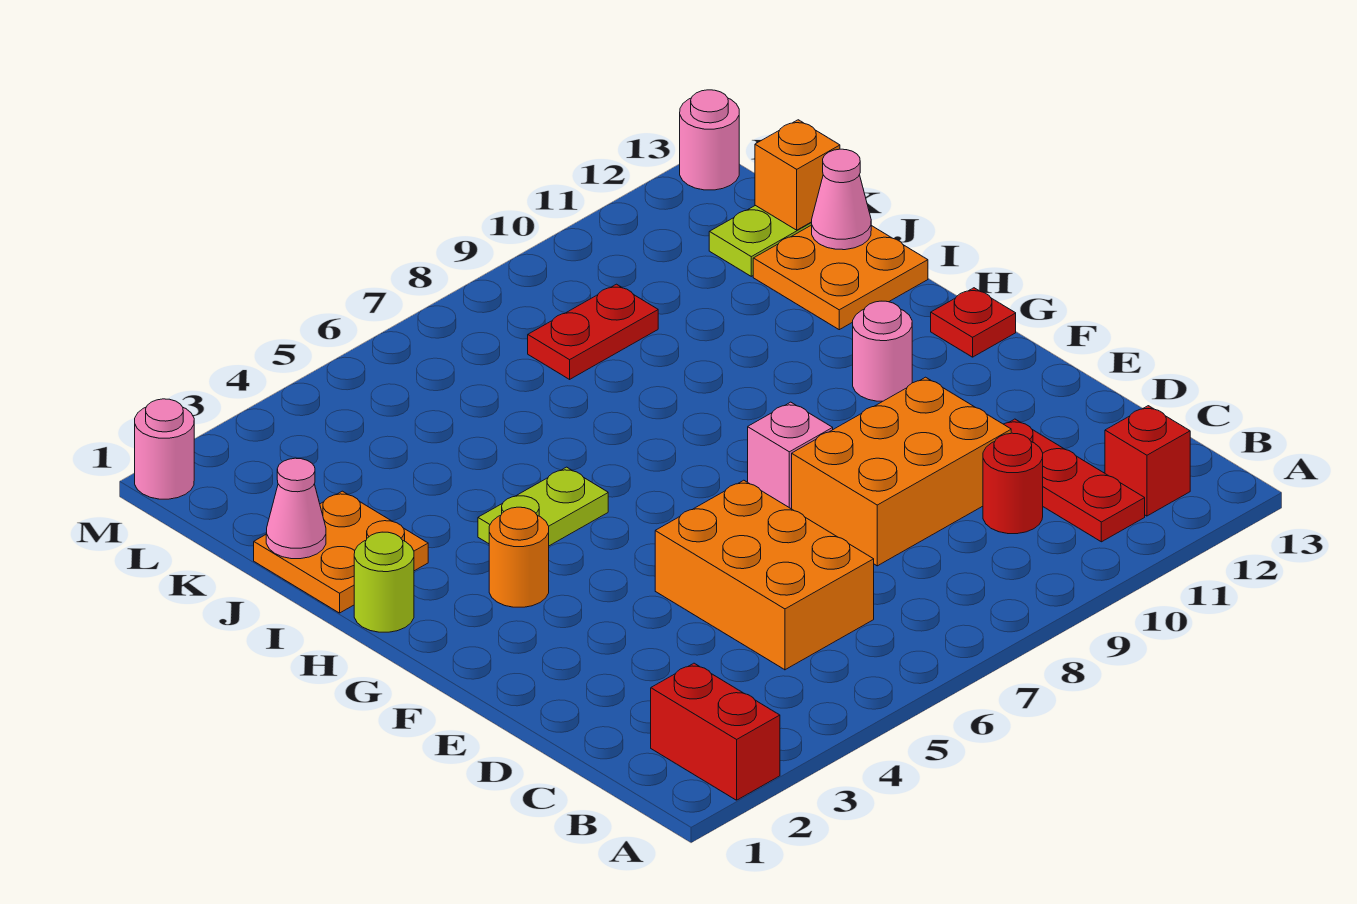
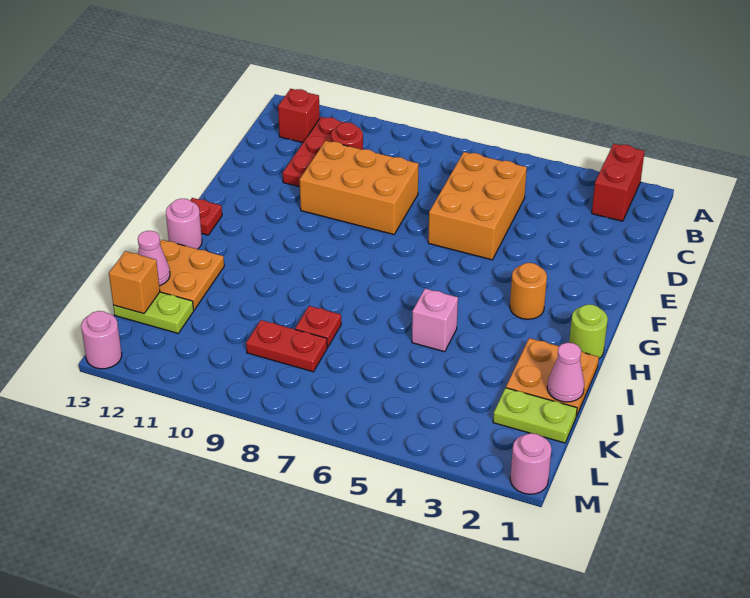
pink brick F8 level 1 -> pink brick I5 level 1
pink round brick G11 level 1 -> pink round brick H13 level 1
lime plate H4:H5 level 1 -> lime plate K1:K2 level 1
none -> red plate J8 level 1

